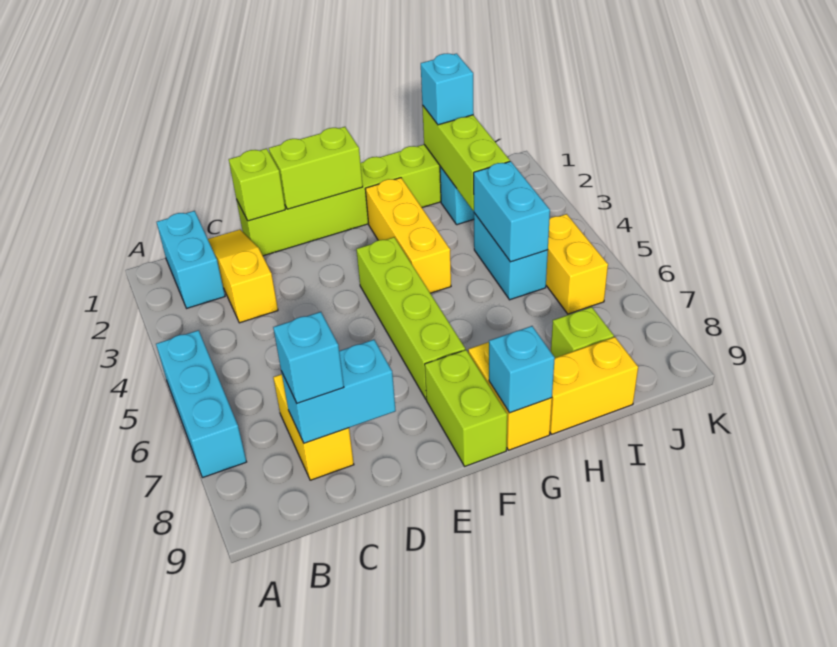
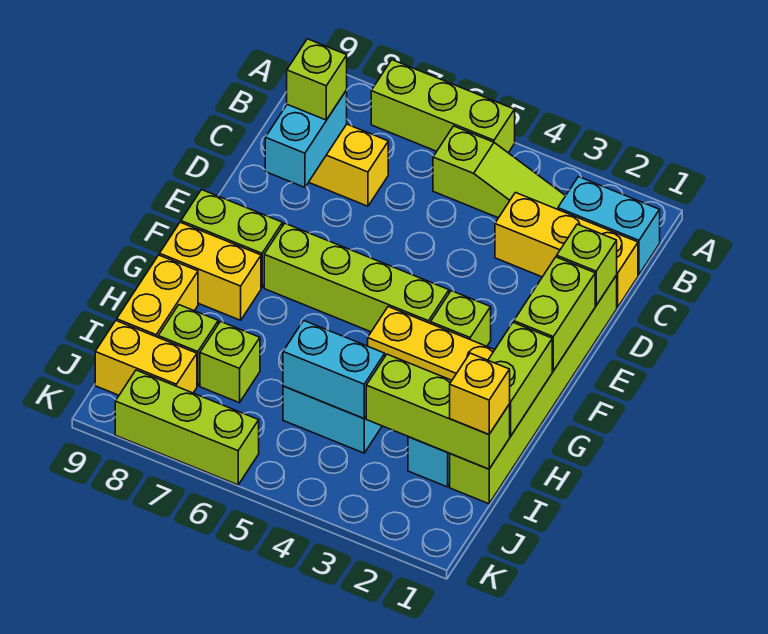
cyan brick A5:A7 level 1 -> lime brick A5:A7 level 1
none -> lime slope B3:B5 level 1 top 5
yellow slope C1:C3 level 1 top 3 -> yellow brick C1:C3 level 1
cyan brick C8 level 3 -> lime brick C8 level 3
none -> lime brick F3 level 1
none -> lime brick G1:H1 level 2
cyan brick G9 level 2 -> none
cyan brick I1 level 3 -> yellow brick I1 level 3
none -> lime brick I7 level 1
yellow brick J5:J6 level 1 -> yellow brick J8:J9 level 1
none -> lime brick K6:K8 level 1

